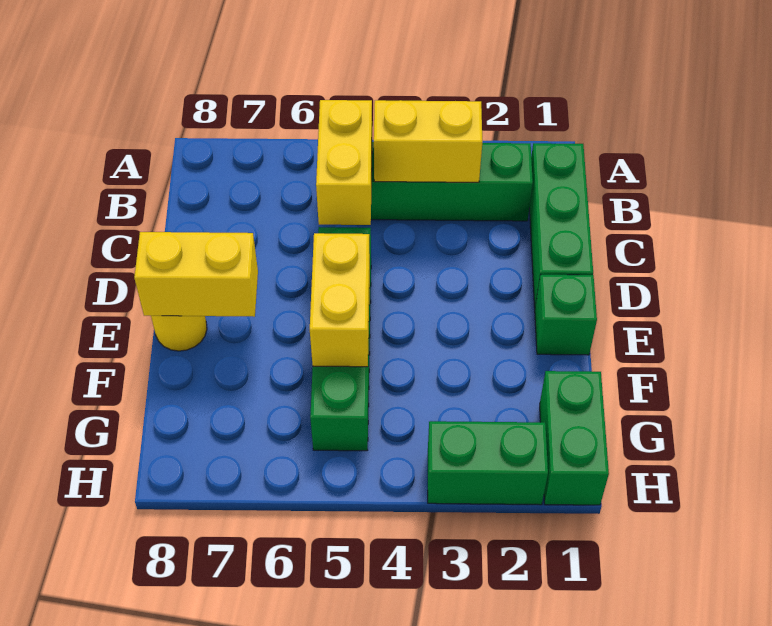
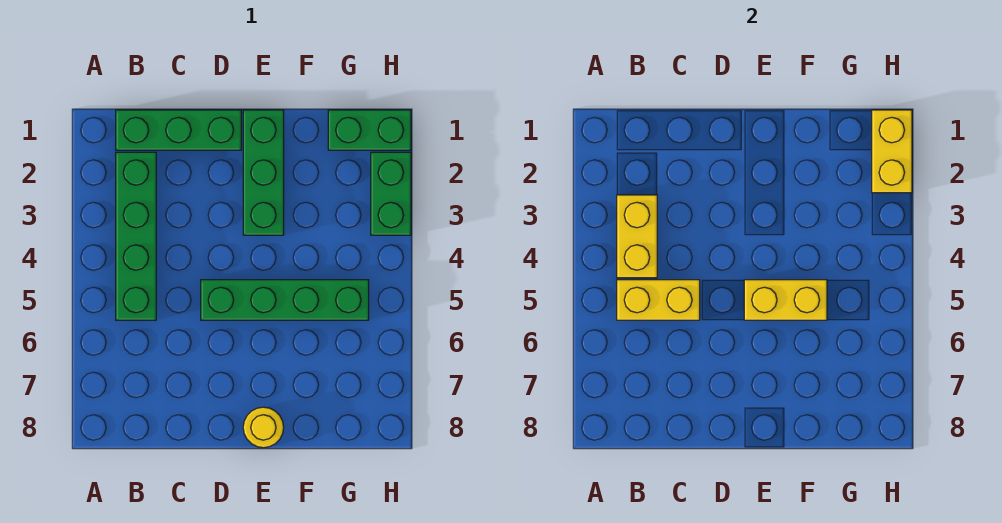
green brick E1 level 1 -> green brick E1:E3 level 1
yellow brick E7:E8 level 2 -> yellow brick H1:H2 level 2

